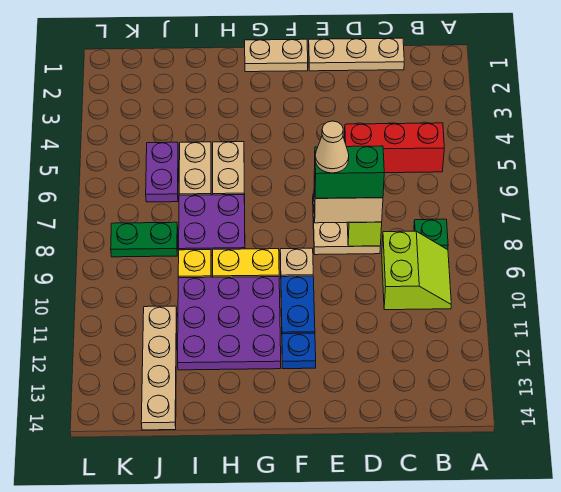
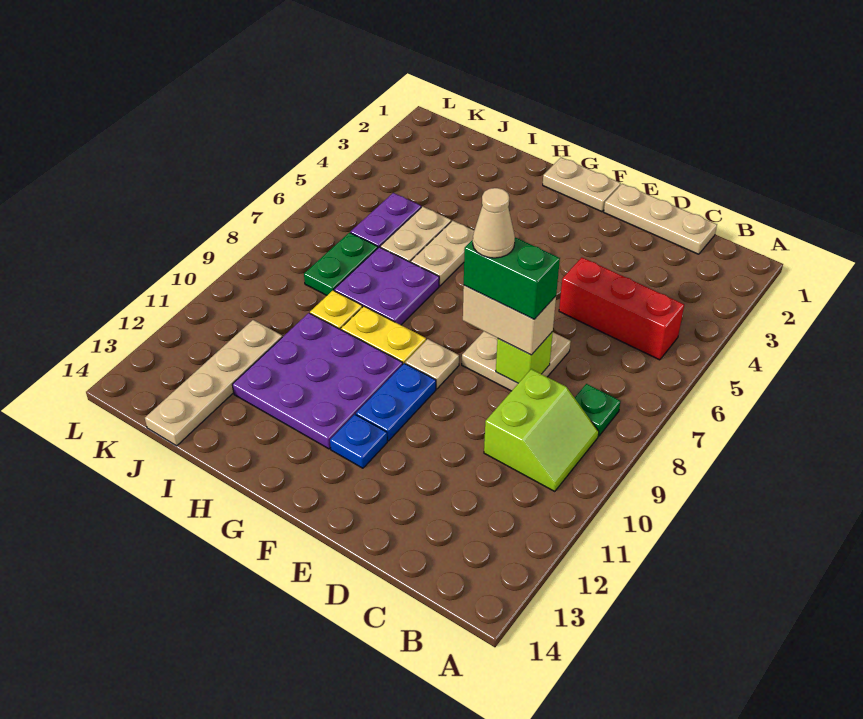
green plate J8:K8 level 1 -> green plate J7:J8 level 1

